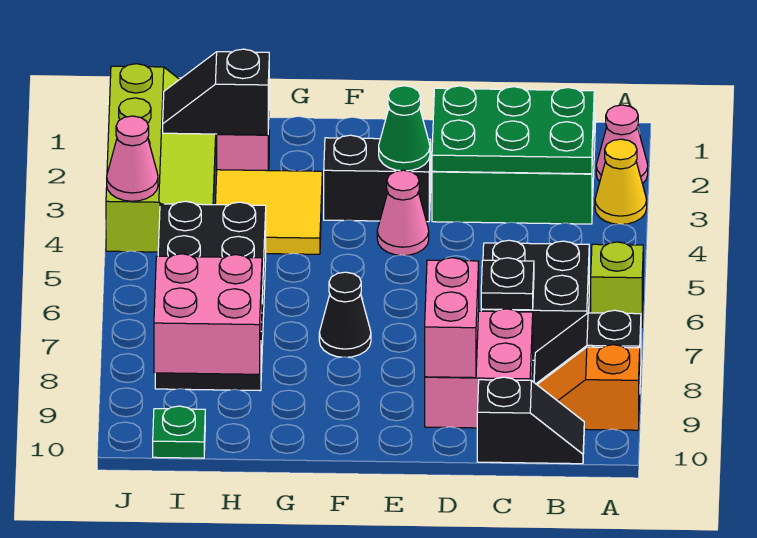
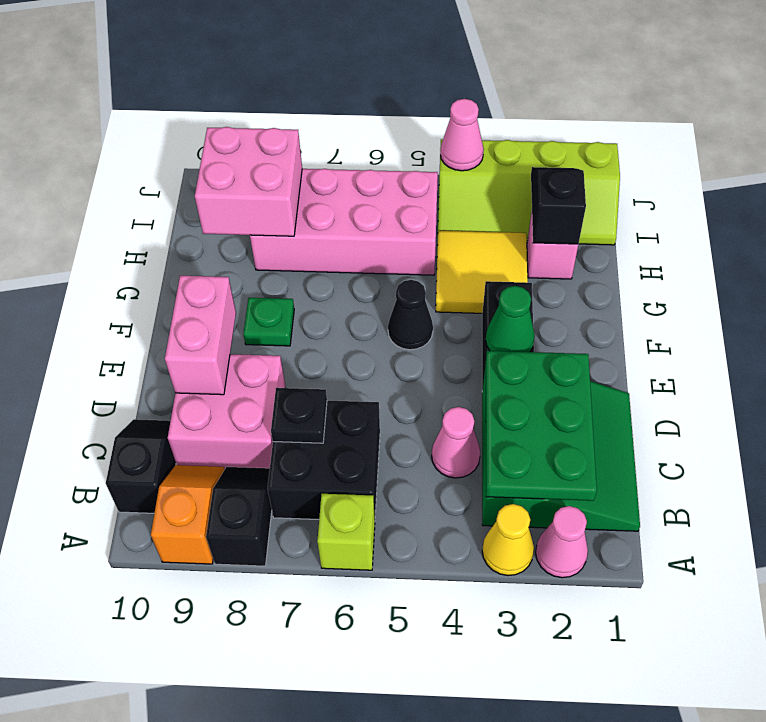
black slope B10:C10 level 1 top C -> black slope B10:C10 level 1 top B
pink brick D8:D9 level 2 -> pink brick D9:E9 level 2
pink cone E4 level 1 -> pink cone C4 level 1
black cone F7 level 1 -> black cone F5 level 1
black brick H5:I8 level 1 -> pink brick H5:I8 level 1
green plate I10 level 1 -> green plate F8 level 1

